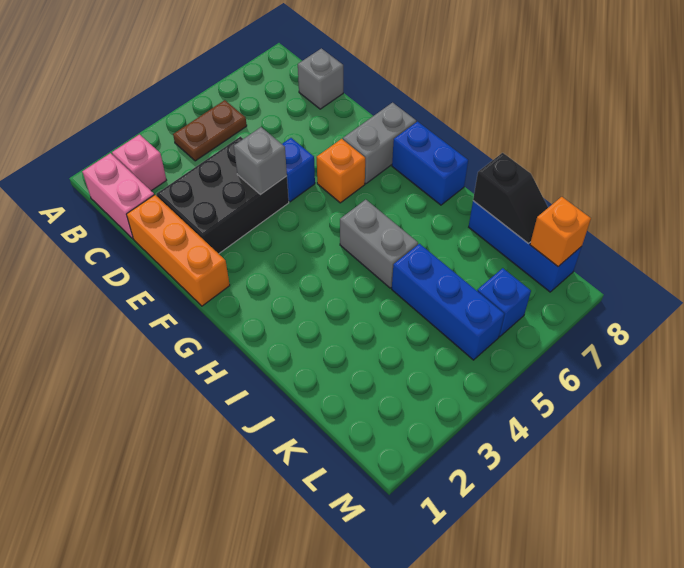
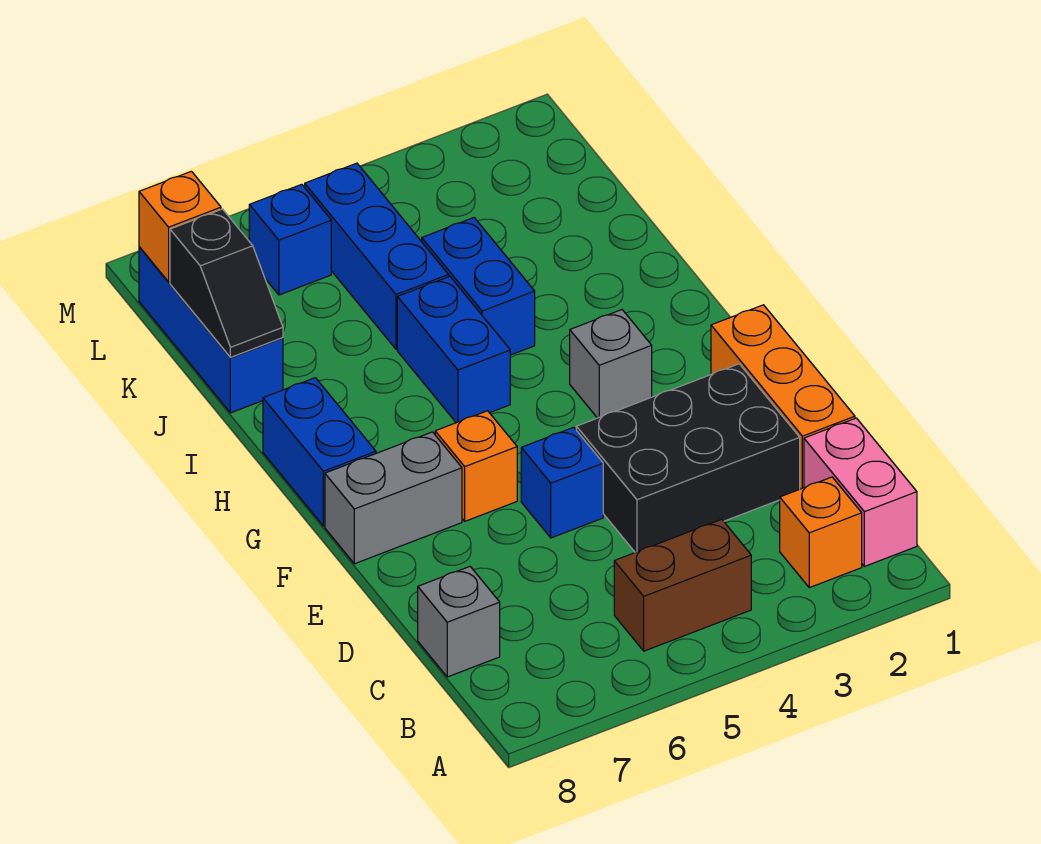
pink brick B2 level 1 -> orange brick B2 level 1
brown plate B4:B5 level 1 -> brown brick B4:B5 level 1
grey brick E4 level 2 -> grey brick G3 level 1
grey brick H5:I5 level 1 -> blue brick H5:I5 level 1
none -> blue brick I4:J4 level 1
black slope J8:K8 level 2 top J -> black slope J8:K8 level 2 top K

